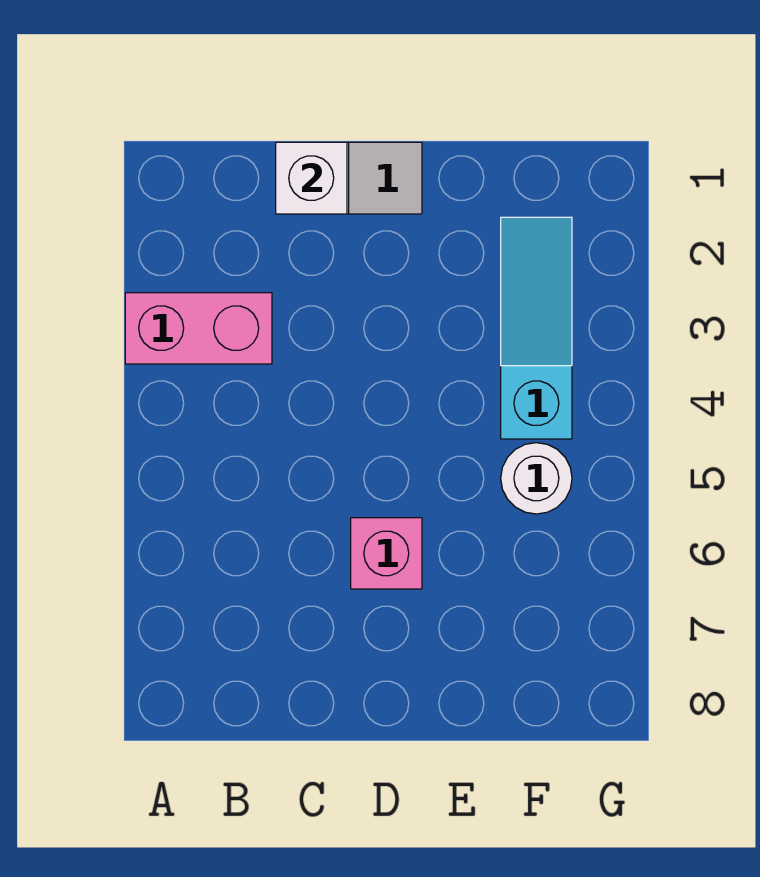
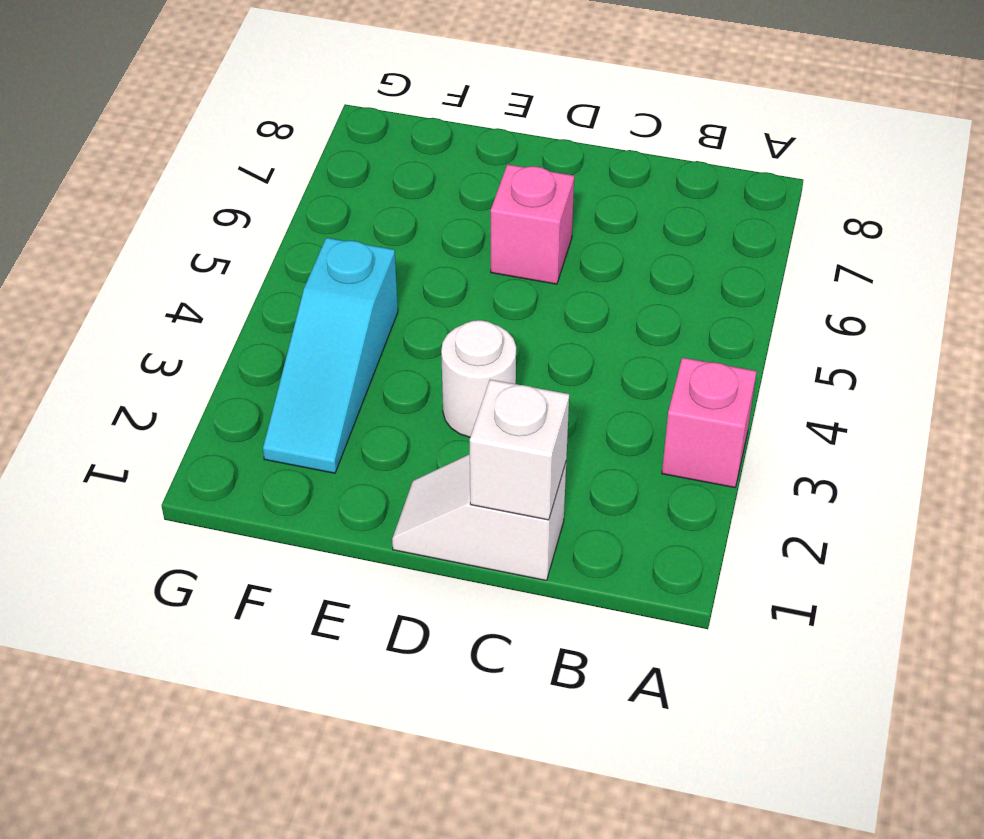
pink brick A3:B3 level 1 -> pink brick A3 level 1
white round brick F5 level 1 -> white round brick D3 level 1

